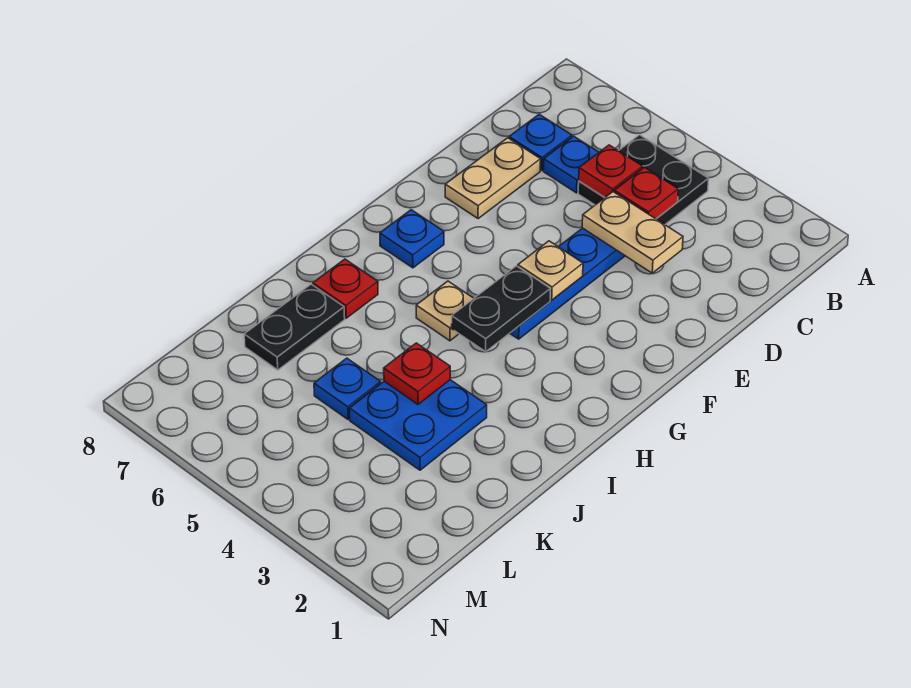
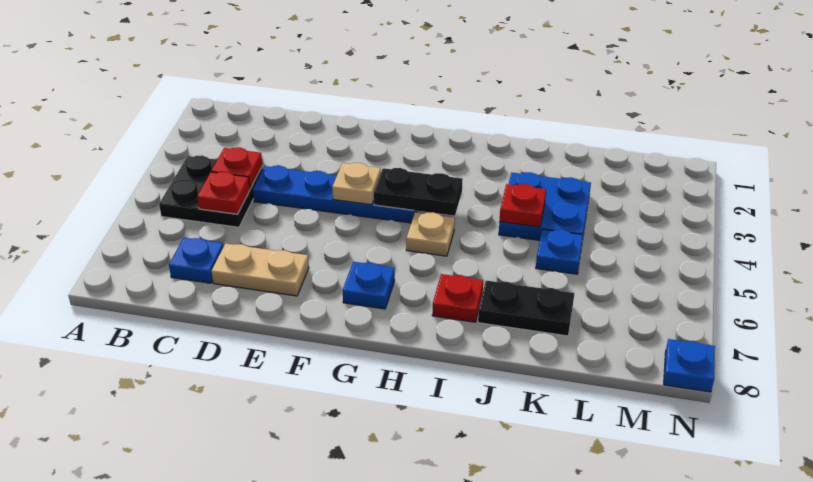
blue plate C6 level 1 -> blue plate N8 level 1
tan plate D3:D4 level 2 -> none

